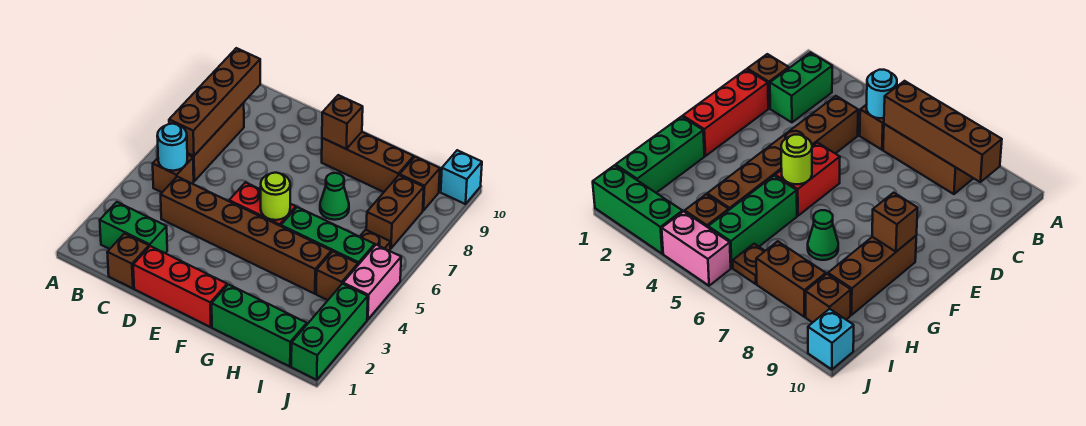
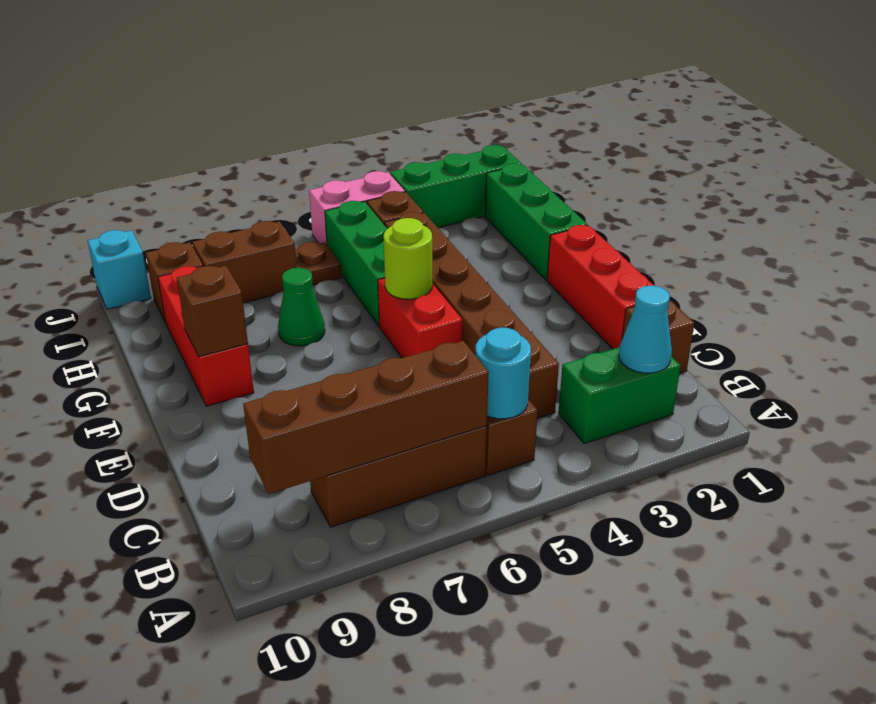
green brick B2:C2 level 1 -> green brick B2:B3 level 1
none -> cyan cone B2 level 2
brown brick F9:H9 level 1 -> red brick F9:H9 level 1

